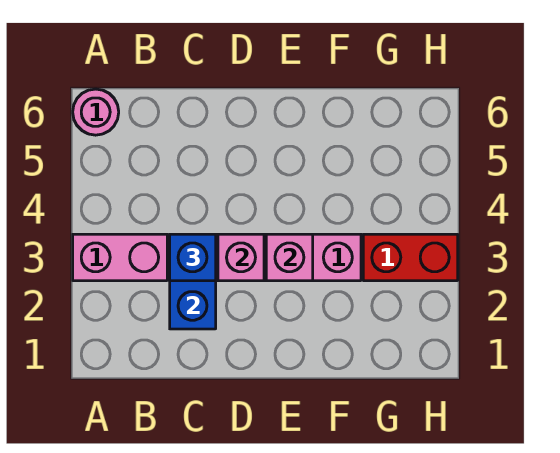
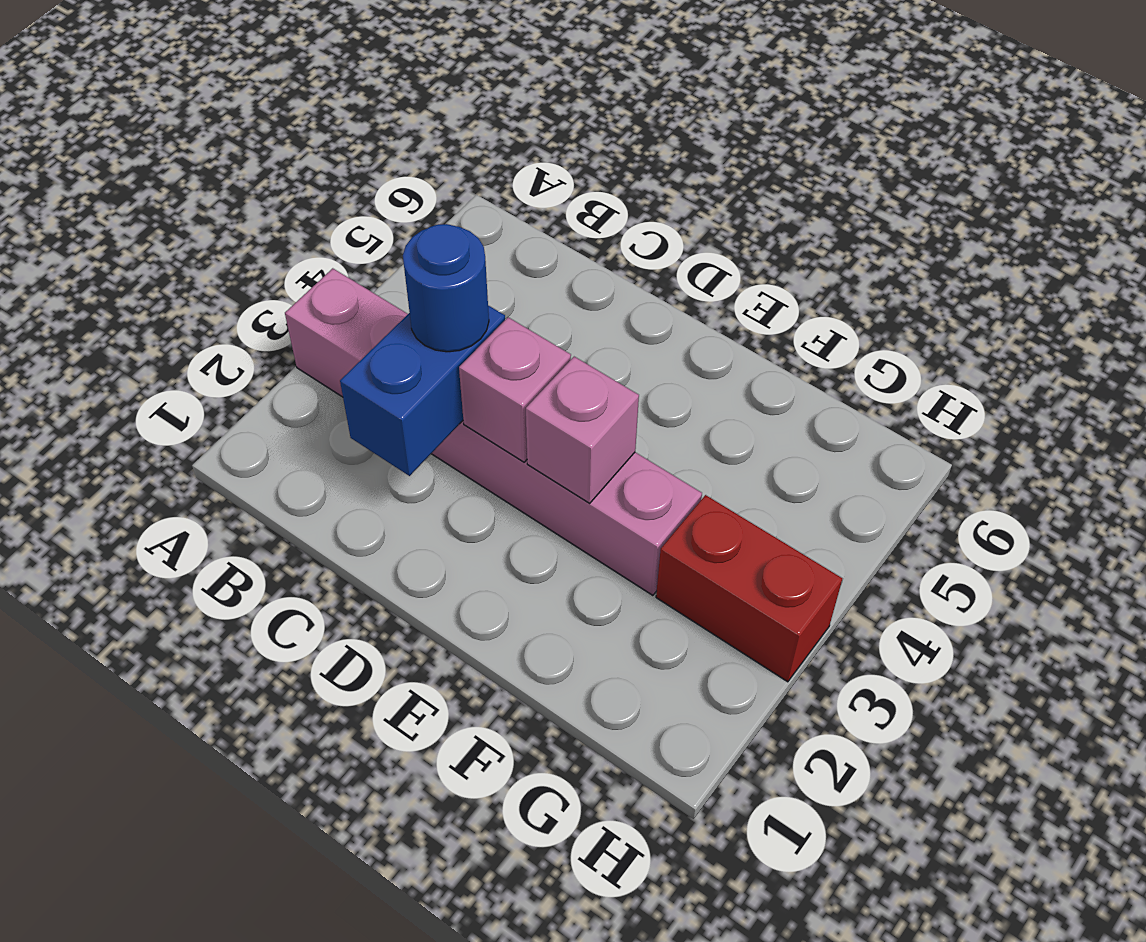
pink round brick A6 level 1 -> none
blue brick C3 level 3 -> blue round brick C3 level 3

